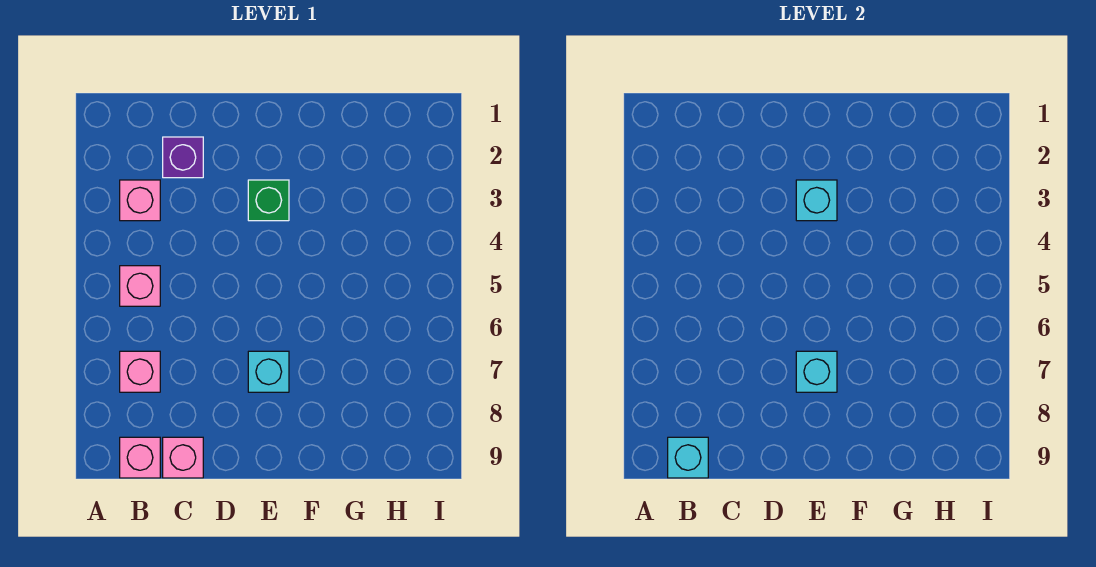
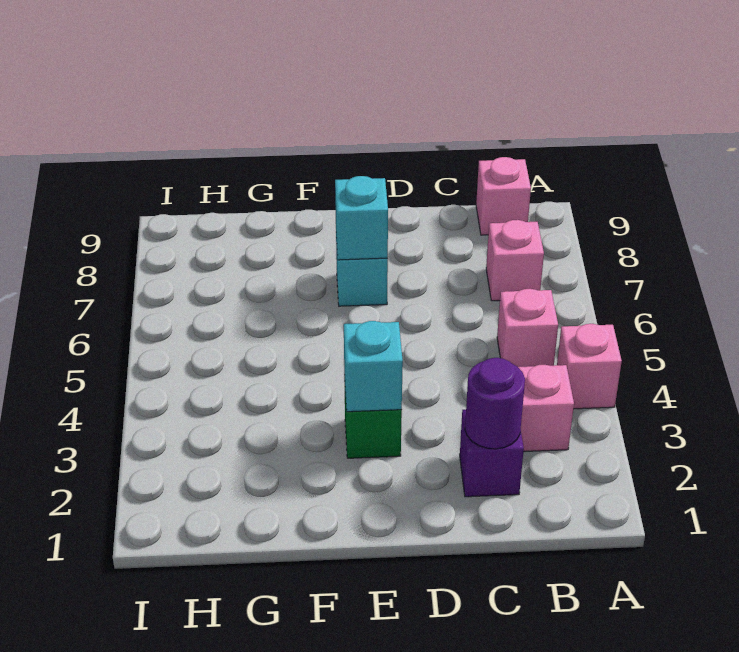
cyan brick B9 level 2 -> none
none -> purple round brick C2 level 2
pink brick C9 level 1 -> pink brick A4 level 1

